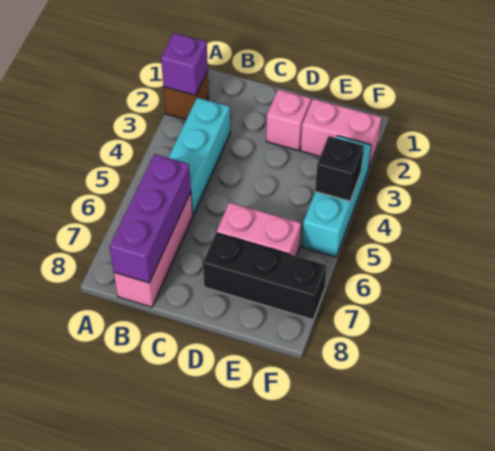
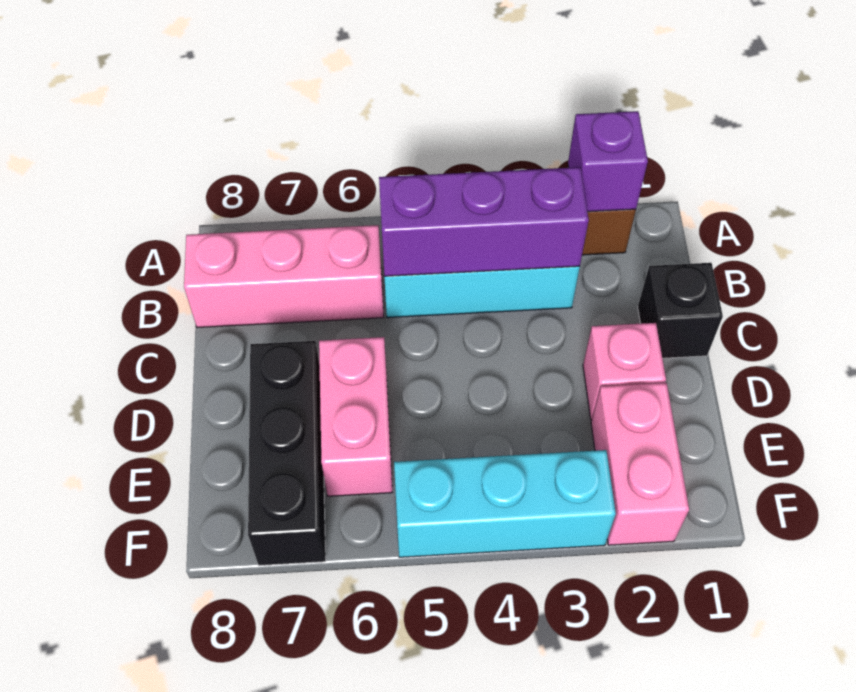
purple brick B6:B8 level 2 -> purple brick B3:B5 level 2
black brick F4 level 2 -> black brick C1 level 1

